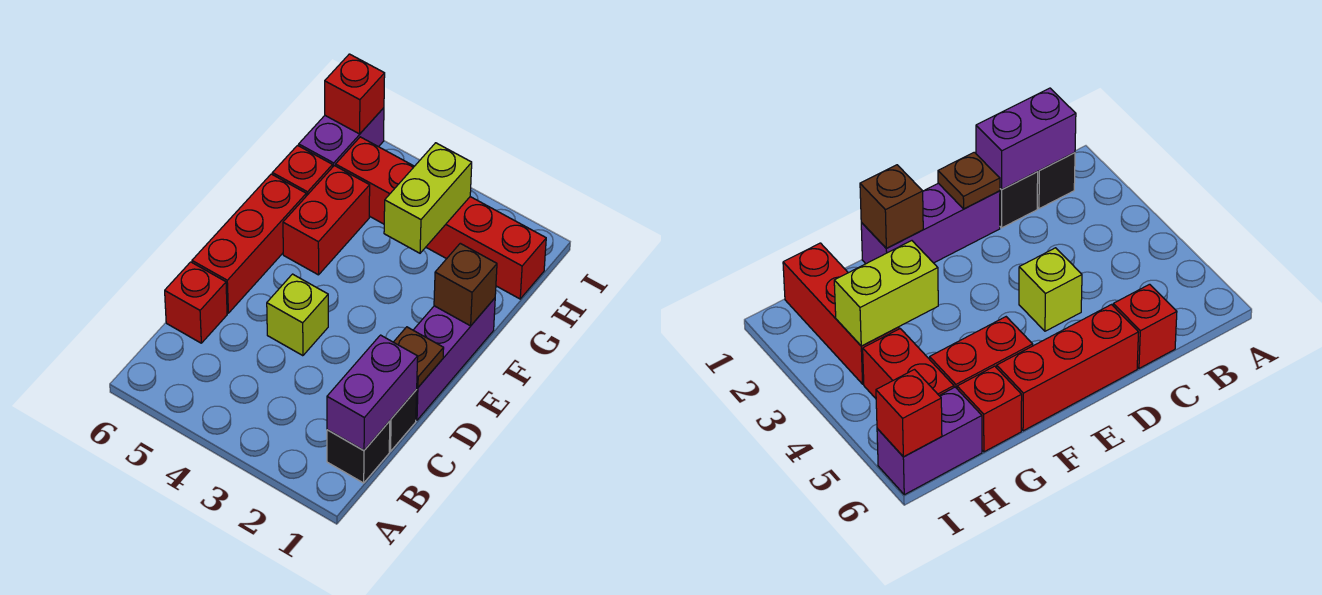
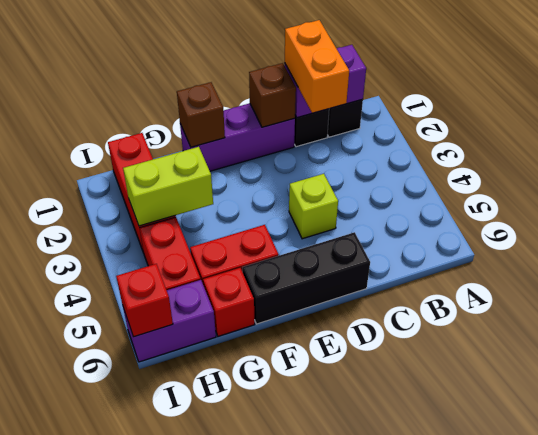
none -> orange brick C1:C2 level 3
red brick C6 level 1 -> none
brown plate D1 level 2 -> brown brick D1 level 2
red brick D6:F6 level 1 -> black brick D6:F6 level 1

